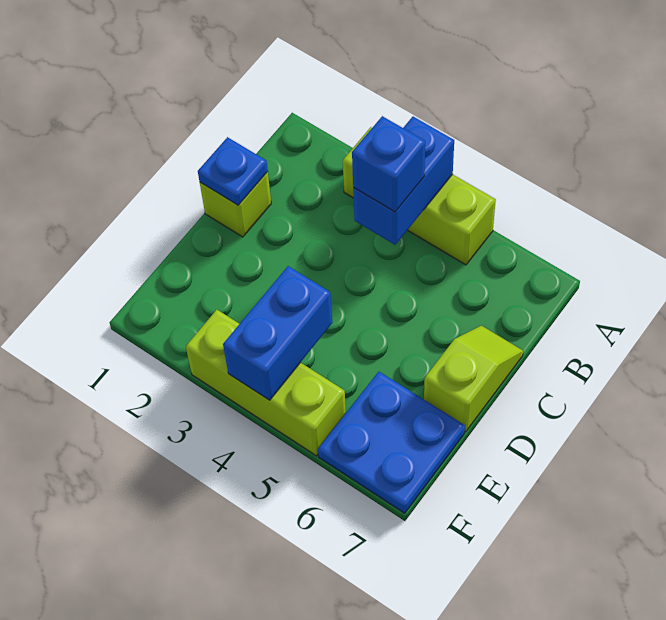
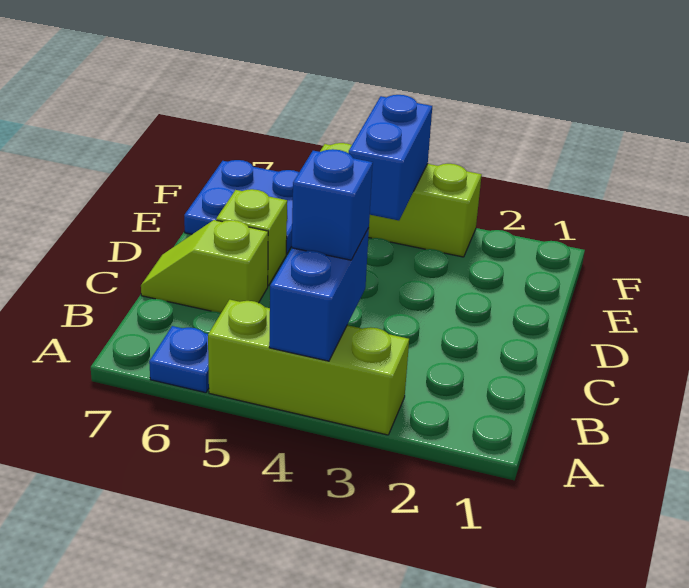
lime brick C1 level 1 -> lime brick D6 level 1
blue plate C1 level 2 -> blue plate A6 level 1
lime slope C7:D7 level 1 top D -> lime slope C6:C7 level 1 top 6

